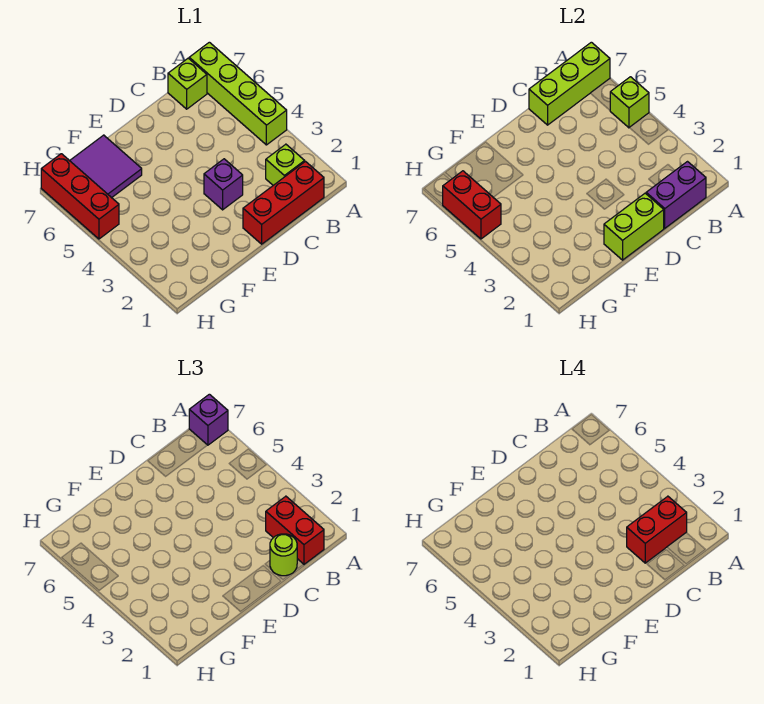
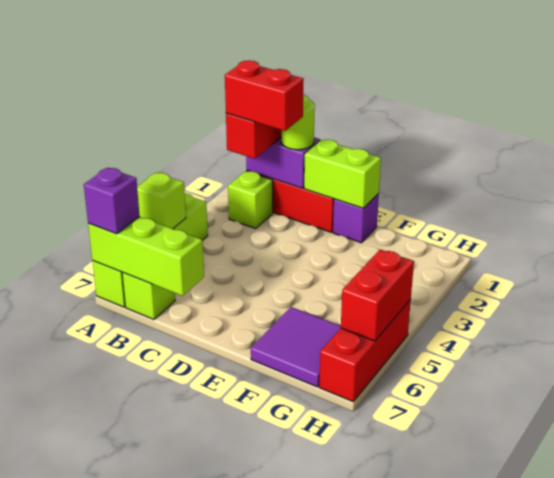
purple brick D3 level 1 -> purple brick E1 level 1

